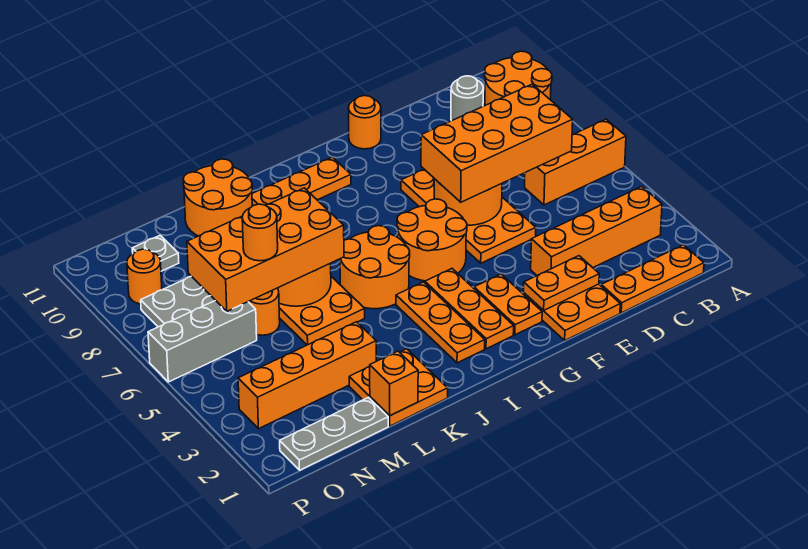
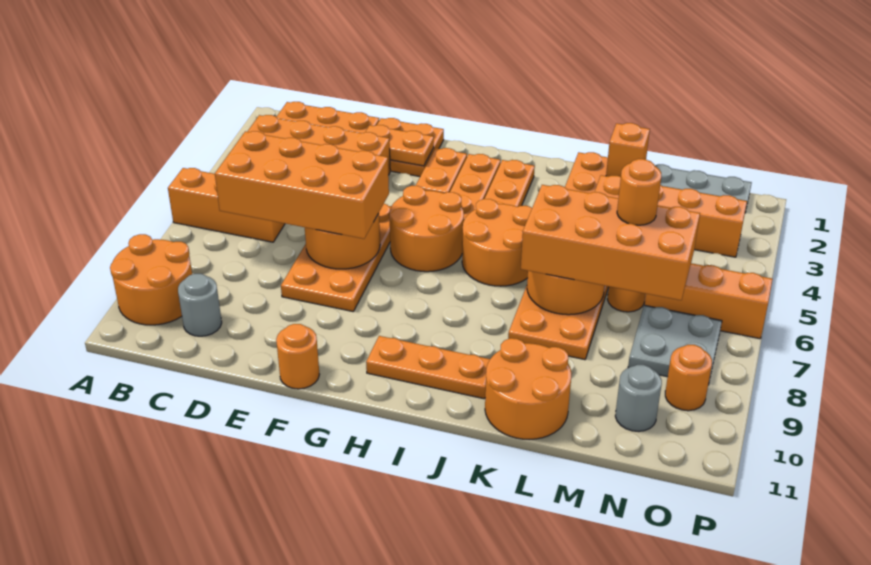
grey brick N6:P6 level 1 -> orange brick N6:P6 level 1
grey plate N10 level 1 -> grey round brick N10 level 1

